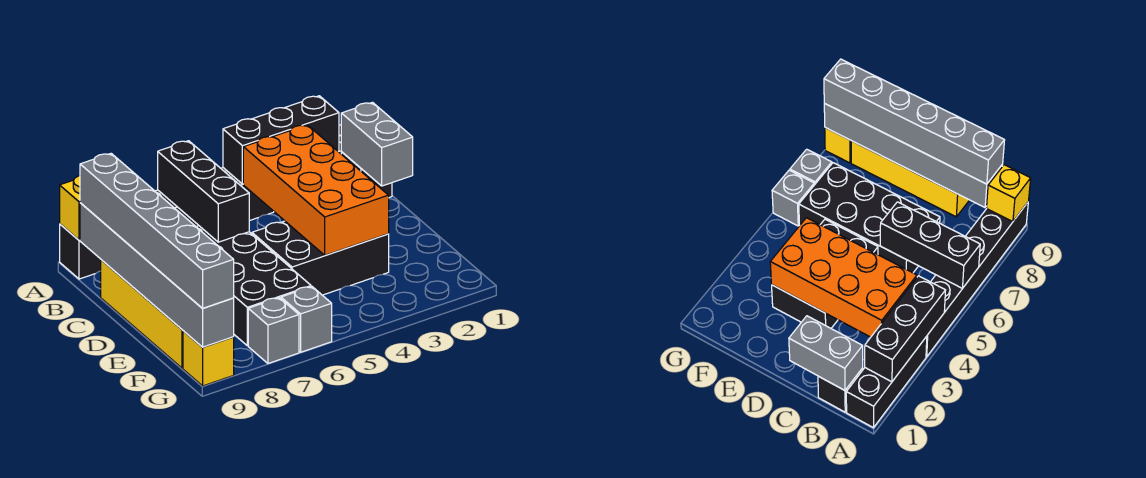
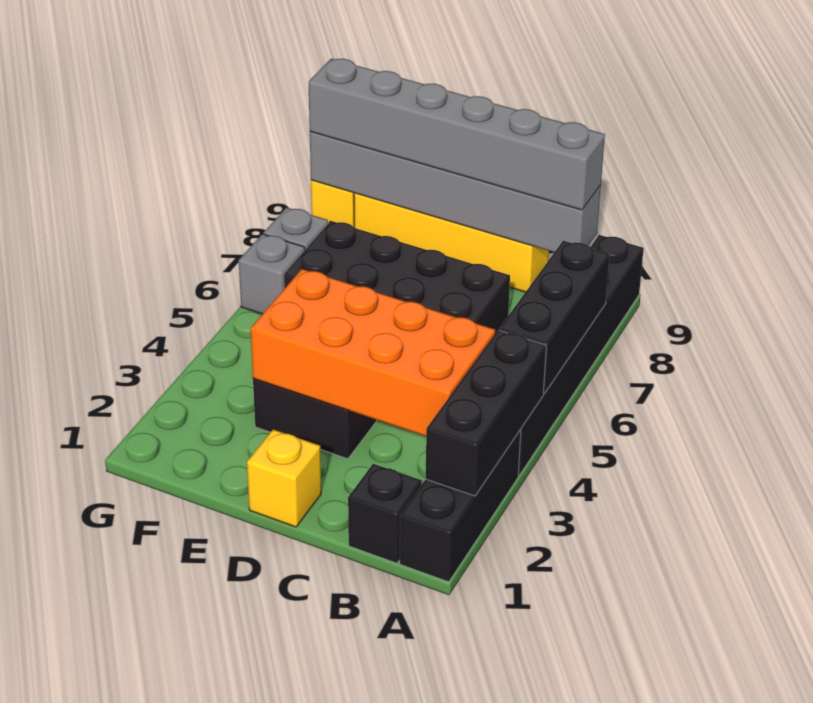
black brick A6:C6 level 2 -> black brick A5:A7 level 2
yellow brick A9 level 2 -> yellow brick D1 level 1
grey brick B1:C1 level 2 -> none

